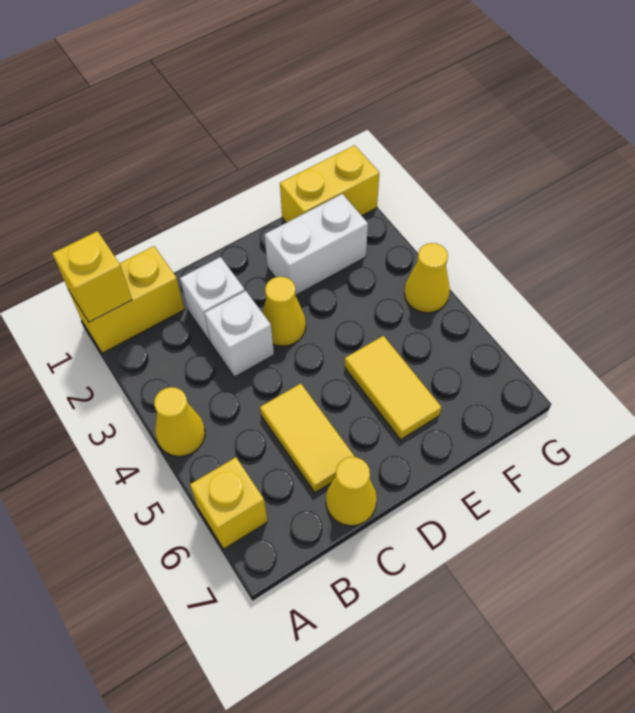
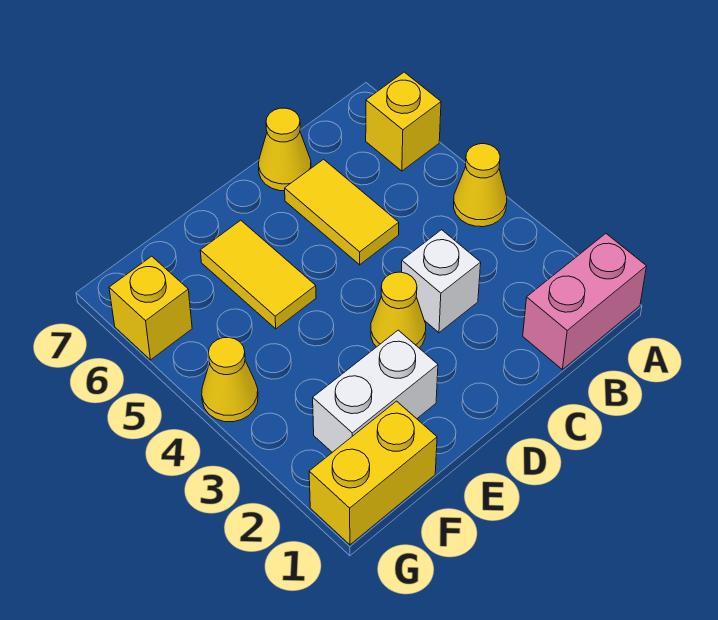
yellow brick A1:B1 level 1 -> pink brick A1:B1 level 1
yellow brick A1 level 2 -> yellow brick G6 level 1
white brick C2 level 1 -> none

